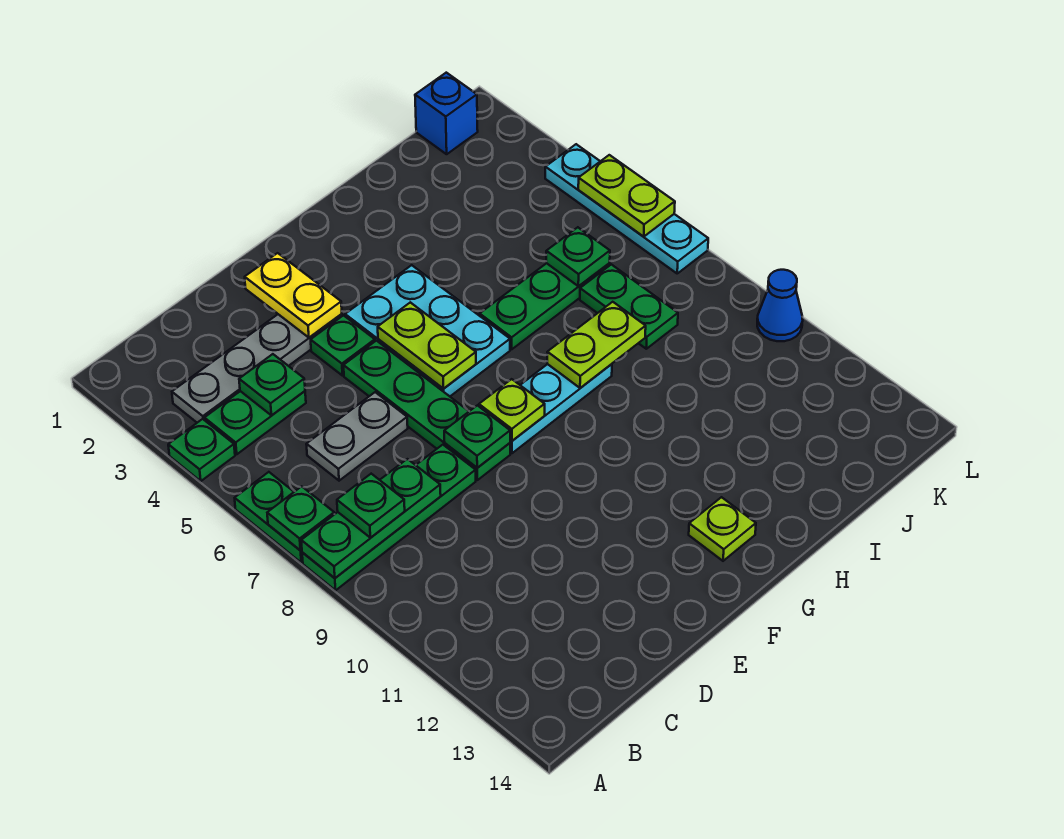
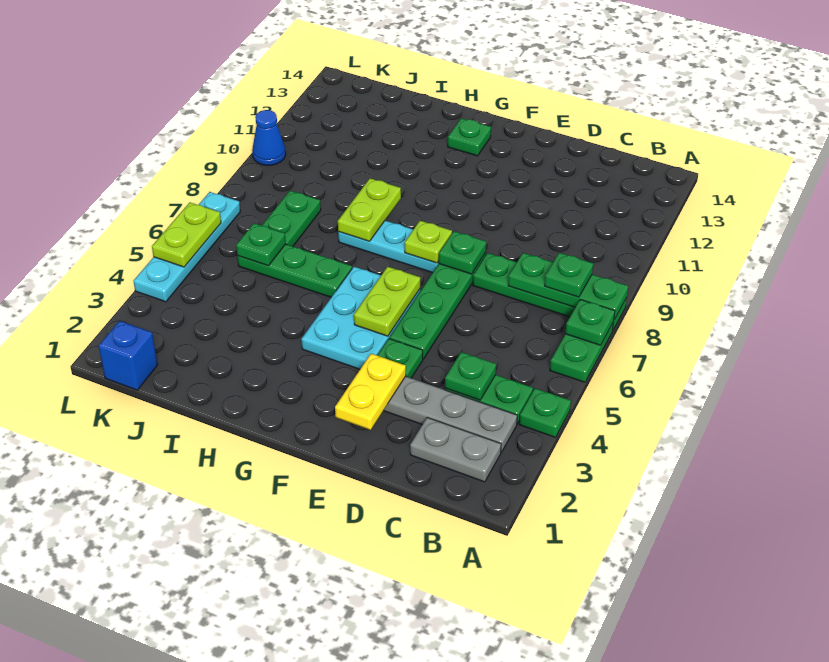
grey plate C6:D6 level 1 -> grey plate B2:C2 level 1
lime plate G13 level 1 -> green plate G13 level 1
lime plate H8:I8 level 2 -> lime plate H8:H9 level 2

